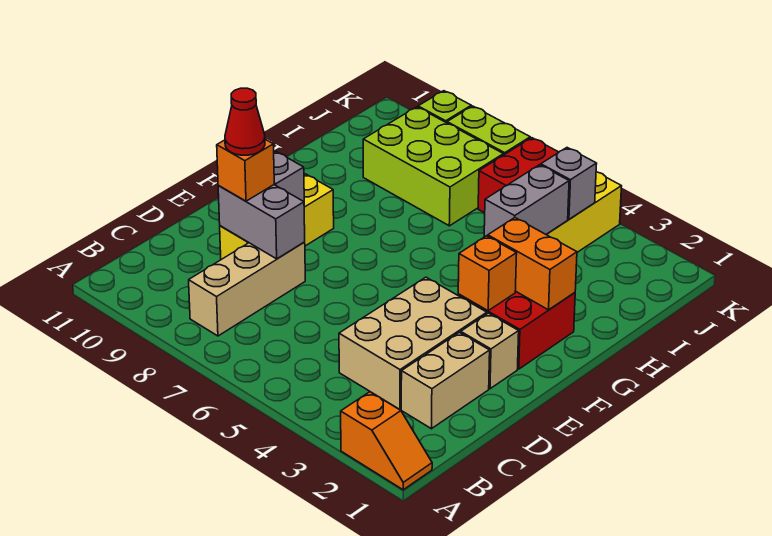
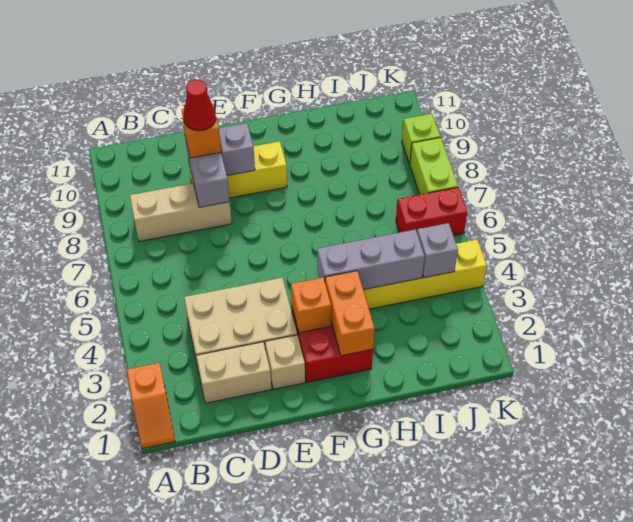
grey brick H4:I4 level 2 -> grey brick G4:I4 level 2
lime brick I7:J9 level 1 -> none

